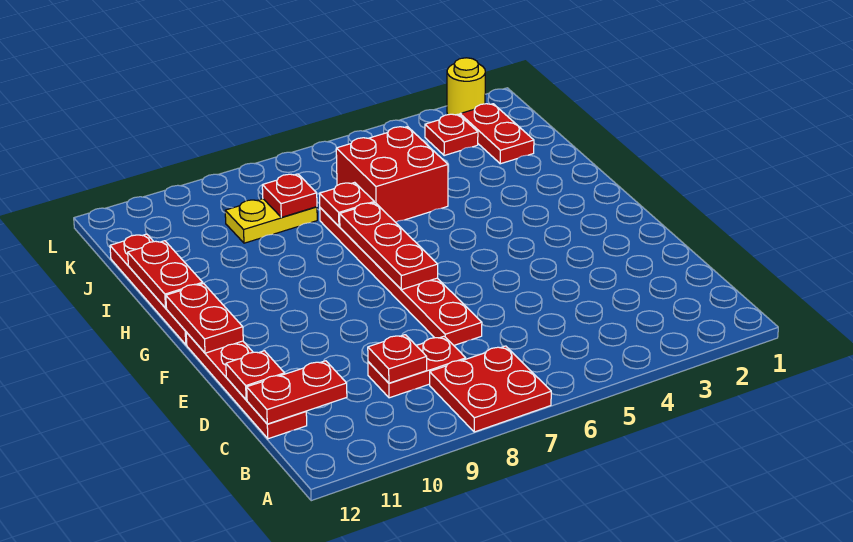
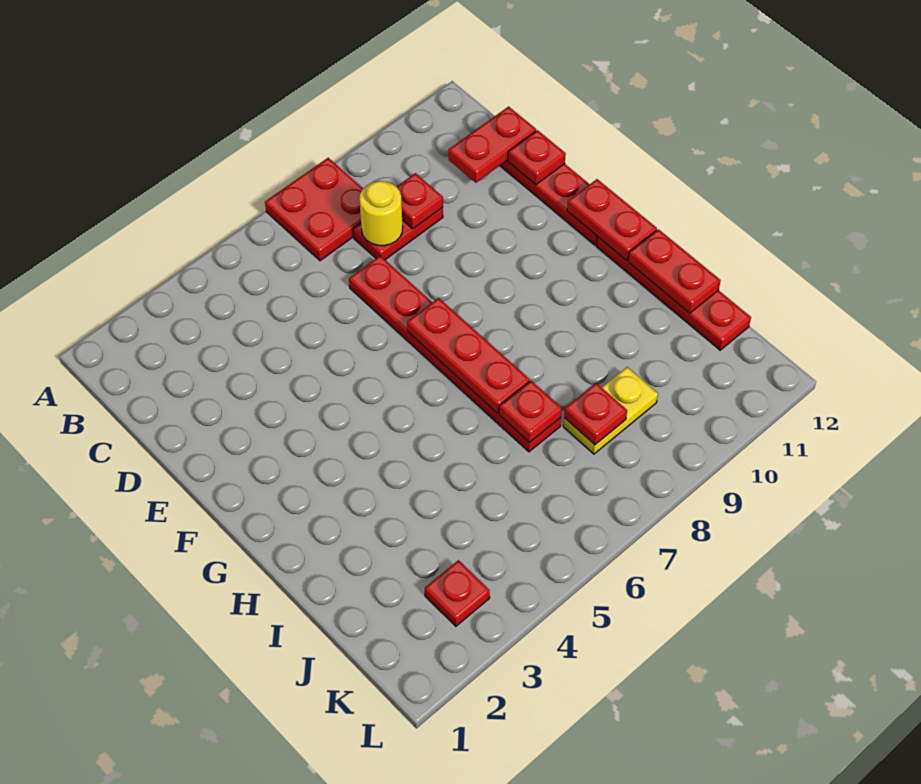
red brick I5:J6 level 1 -> none
red plate J2:K2 level 1 -> none
yellow round brick L2 level 1 -> yellow round brick C8 level 2

